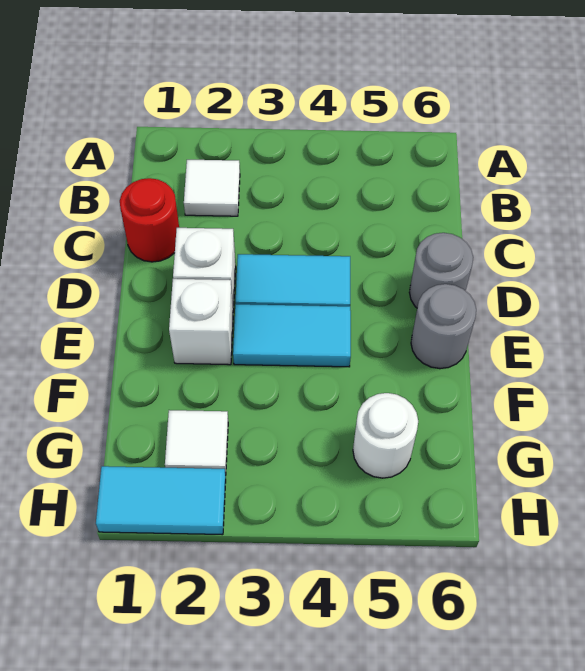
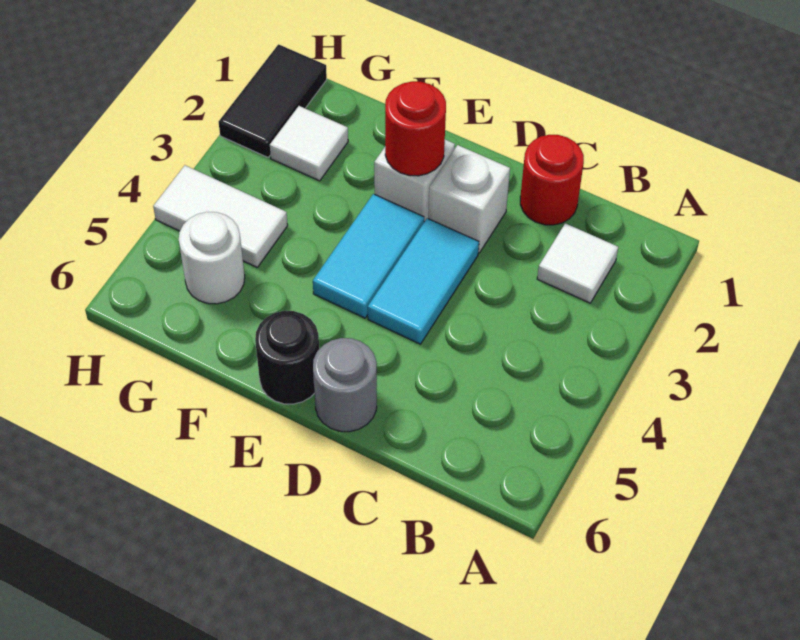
none -> red round brick E2 level 2
grey round brick E6 level 1 -> black round brick E6 level 1
none -> white tile G4:H4 level 1
cyan tile H1:H2 level 1 -> black tile H1:H2 level 1

